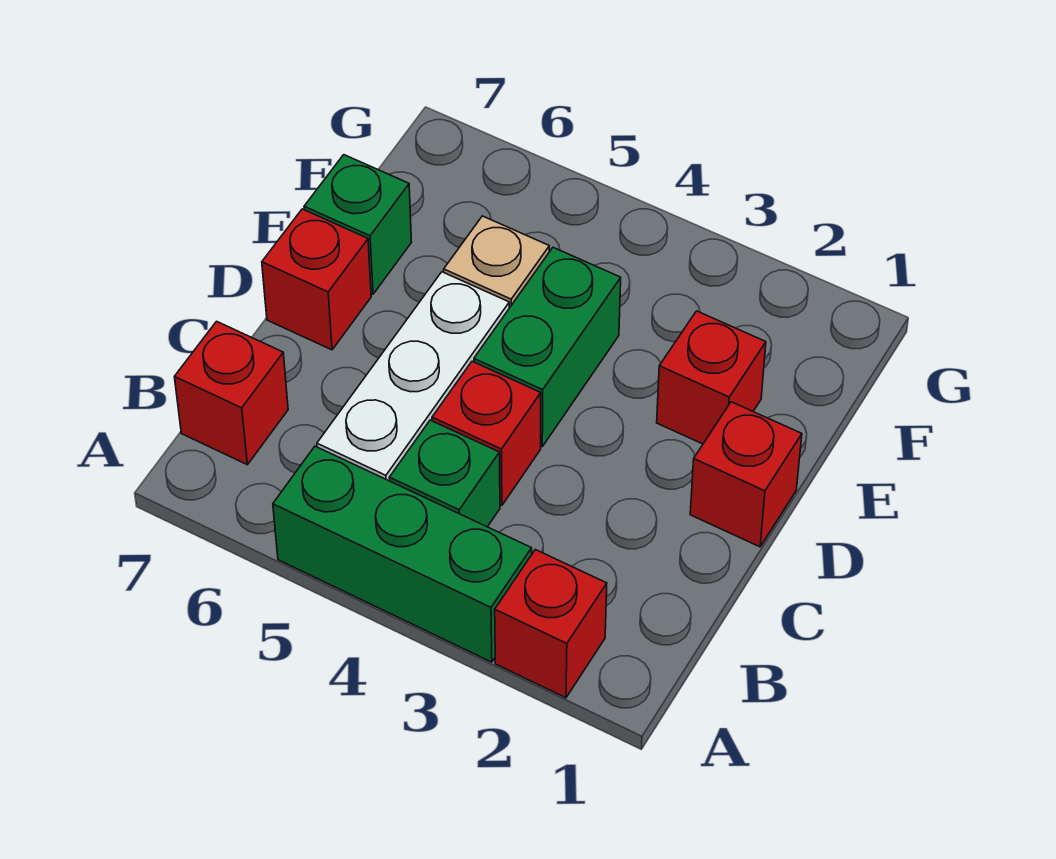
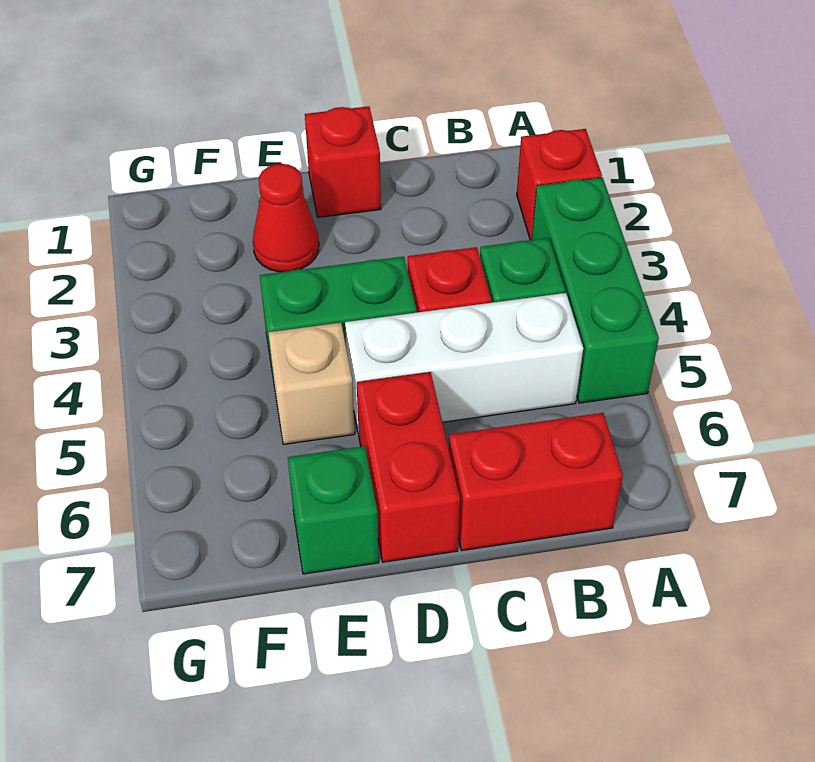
red brick B7 level 1 -> red brick B7:C7 level 1
red brick D7 level 1 -> red brick D6:D7 level 1
red brick E2 level 1 -> red cone E2 level 1

